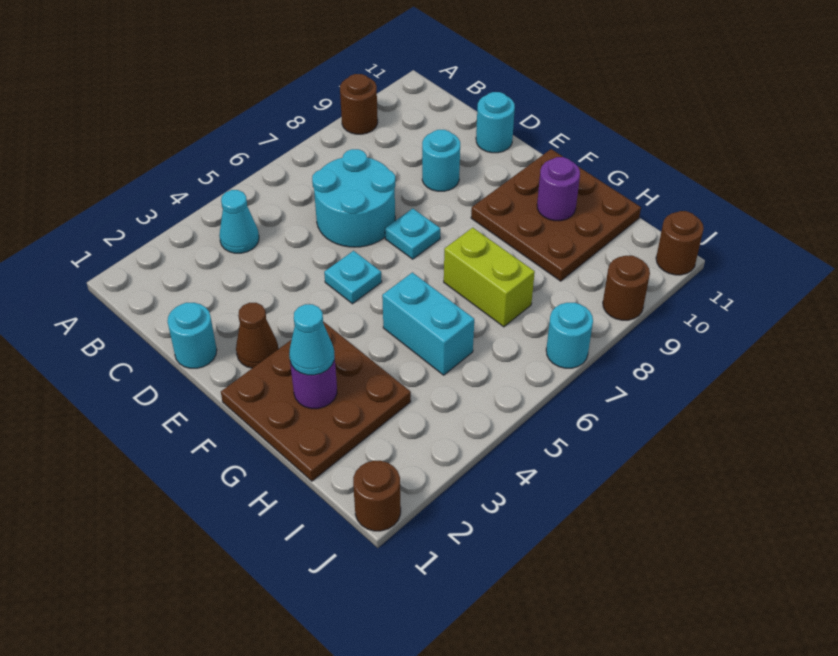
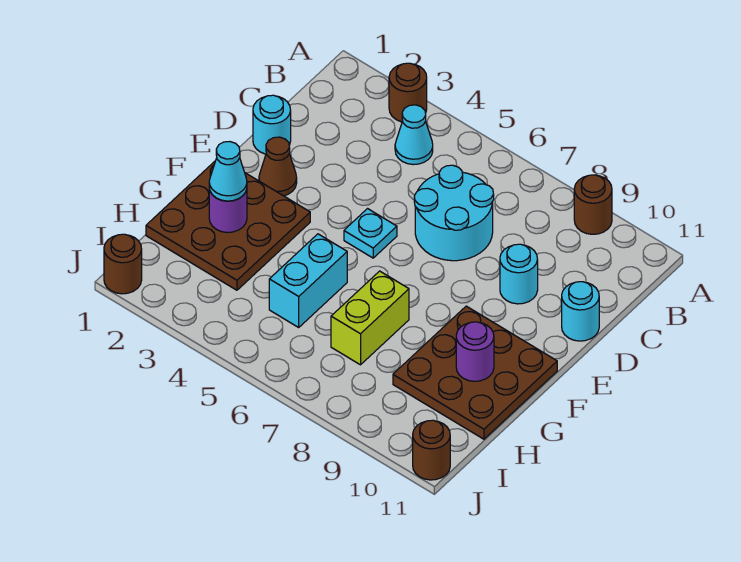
cyan plate E7 level 1 -> none
cyan round brick J7 level 1 -> none
brown round brick J9 level 1 -> brown round brick A3 level 1

